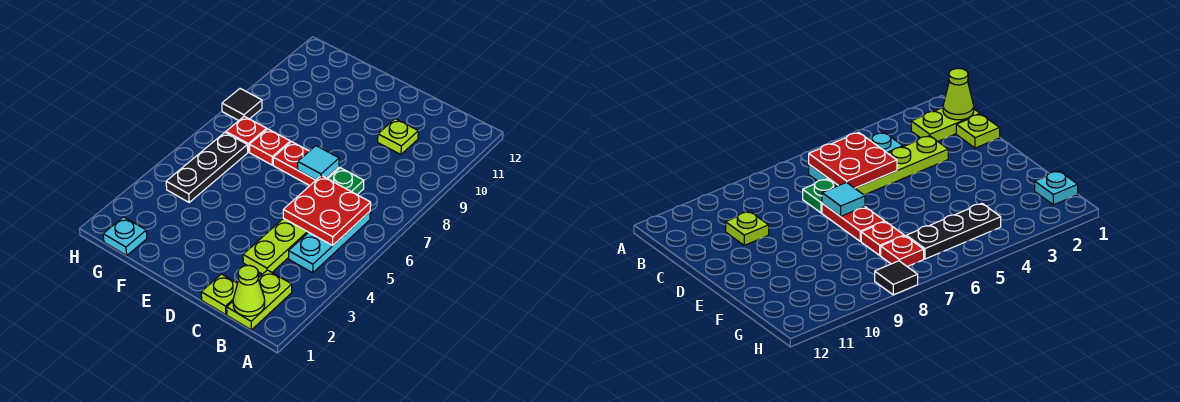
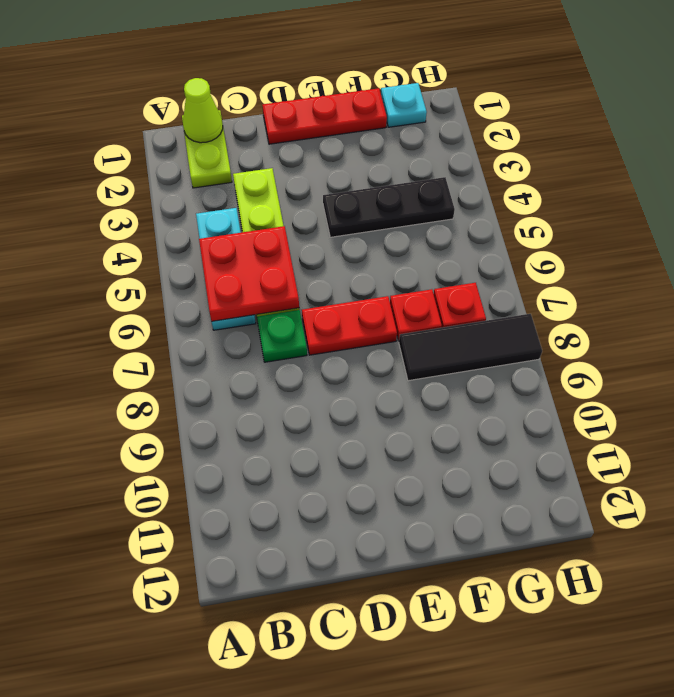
lime plate C1 level 1 -> none
lime plate C10 level 1 -> none
none -> red plate D1:F1 level 1
cyan tile D7 level 2 -> none
black plate G4:G6 level 1 -> black plate E4:G4 level 1
black tile H8 level 1 -> black tile F8:H8 level 1

